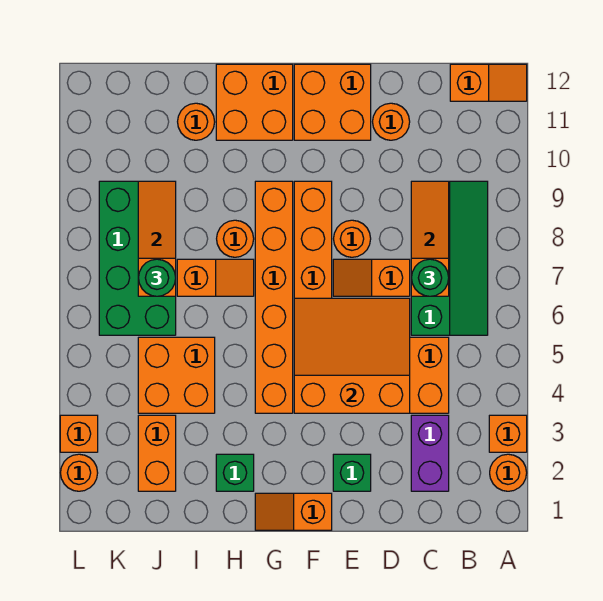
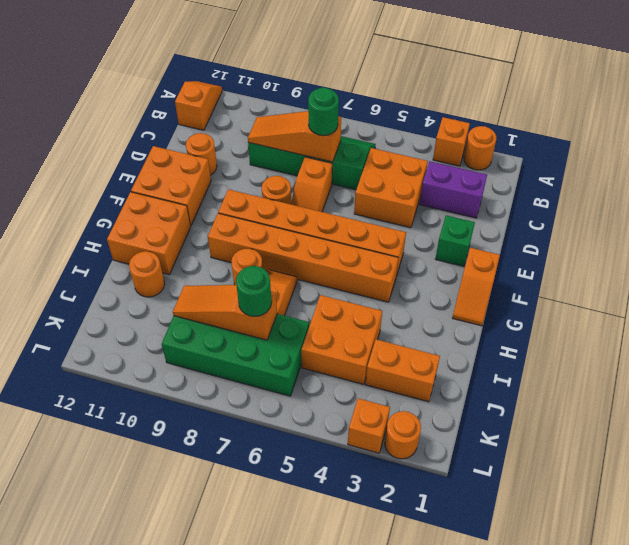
orange slope D4:F6 level 2 top 4 -> none
green brick H2 level 1 -> none

